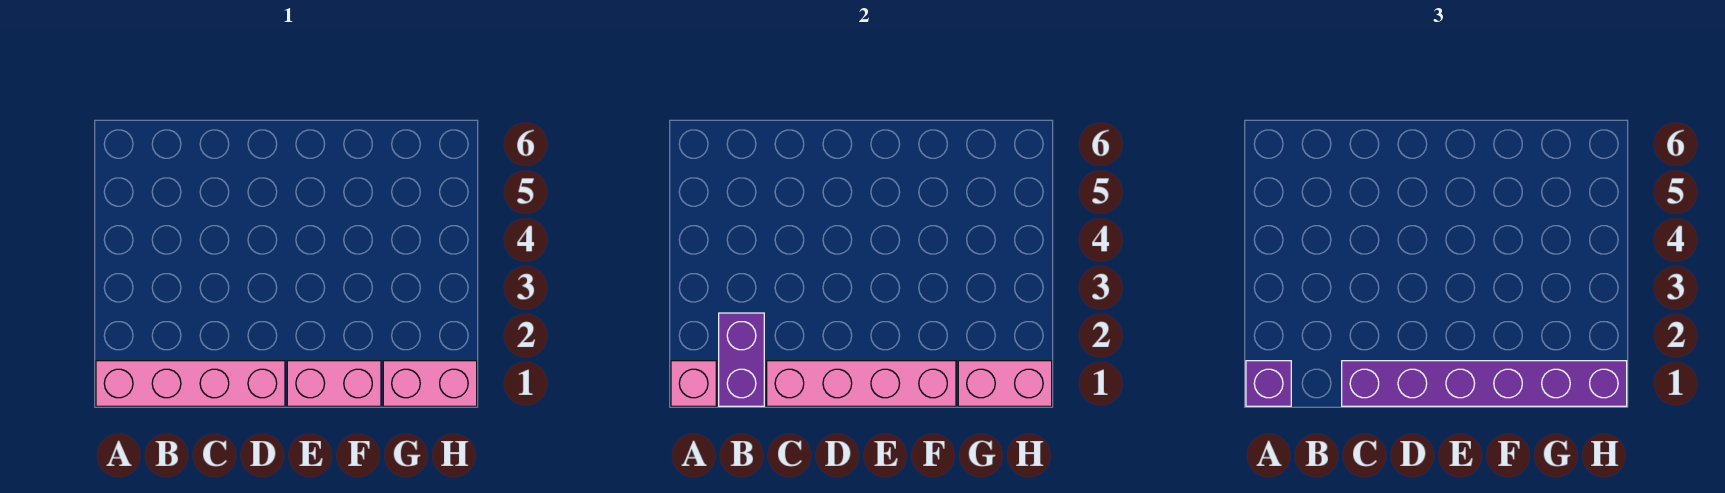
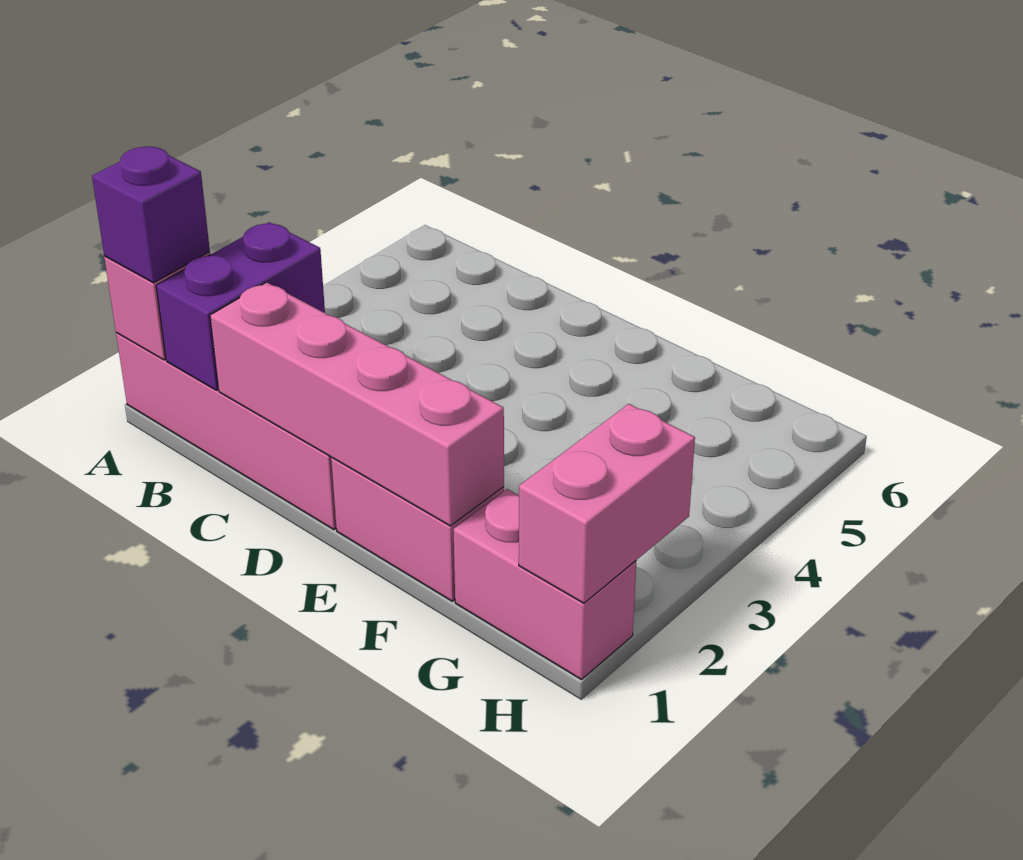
purple brick C1:H1 level 3 -> none
pink brick G1:H1 level 2 -> pink brick H1:H2 level 2

